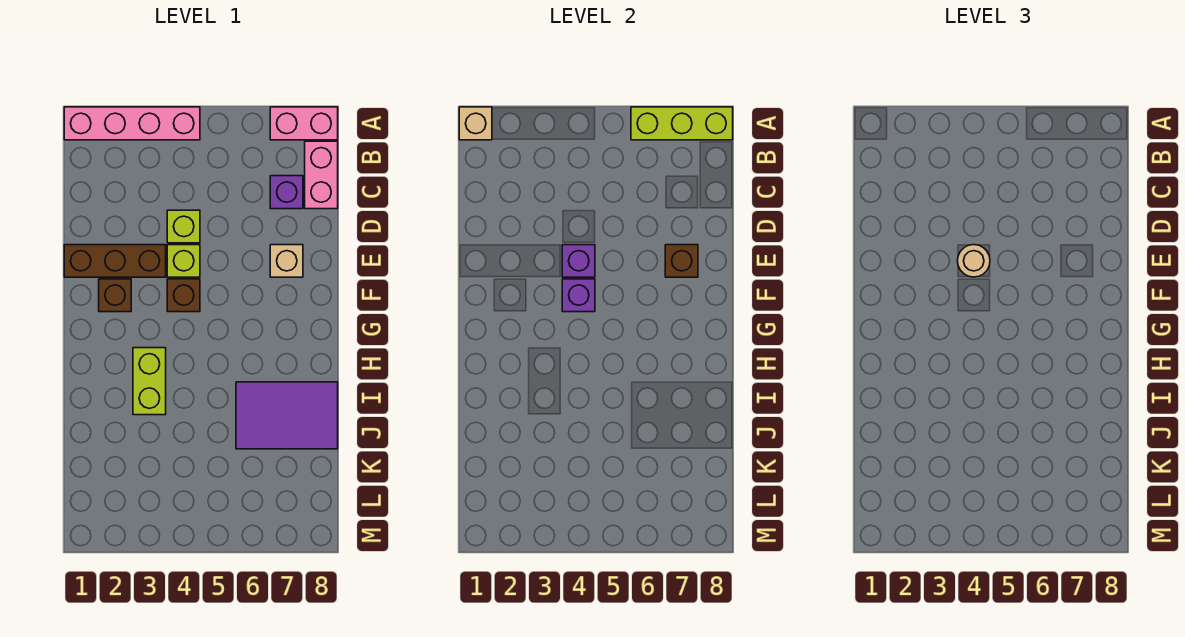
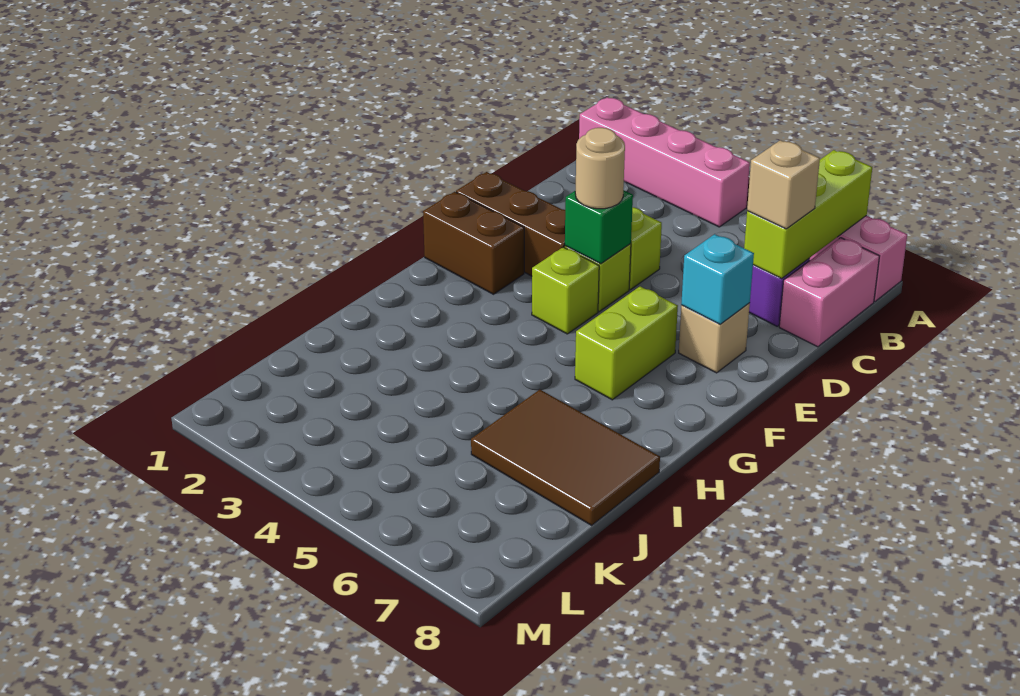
tan brick A1 level 2 -> tan brick C7 level 3
lime brick A6:A8 level 2 -> lime brick A7:C7 level 2
purple brick E4 level 2 -> green brick E4 level 2
brown brick E7 level 2 -> cyan brick E7 level 2
brown brick F2 level 1 -> brown brick F1:F2 level 1
brown brick F4 level 1 -> lime brick F4 level 1
purple brick F4 level 2 -> none
lime brick H3:I3 level 1 -> lime brick F6:G6 level 1
purple tile I6:J8 level 1 -> brown tile I6:J8 level 1

